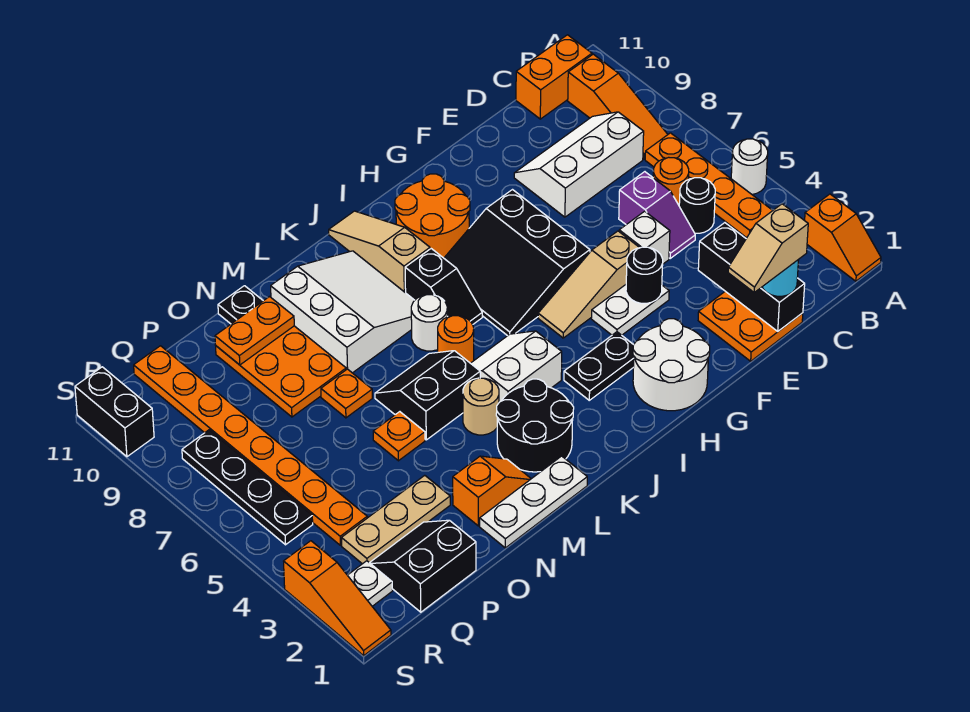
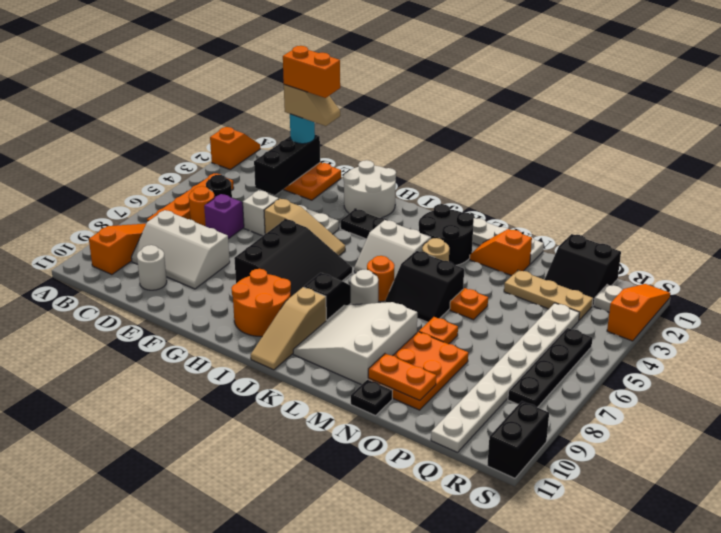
white round brick A5 level 1 -> white round brick D10 level 1
orange brick B11:C11 level 1 -> orange brick D1:E1 level 5
black round brick F4 level 2 -> none
orange plate Q4:Q11 level 1 -> white plate Q4:Q11 level 1

